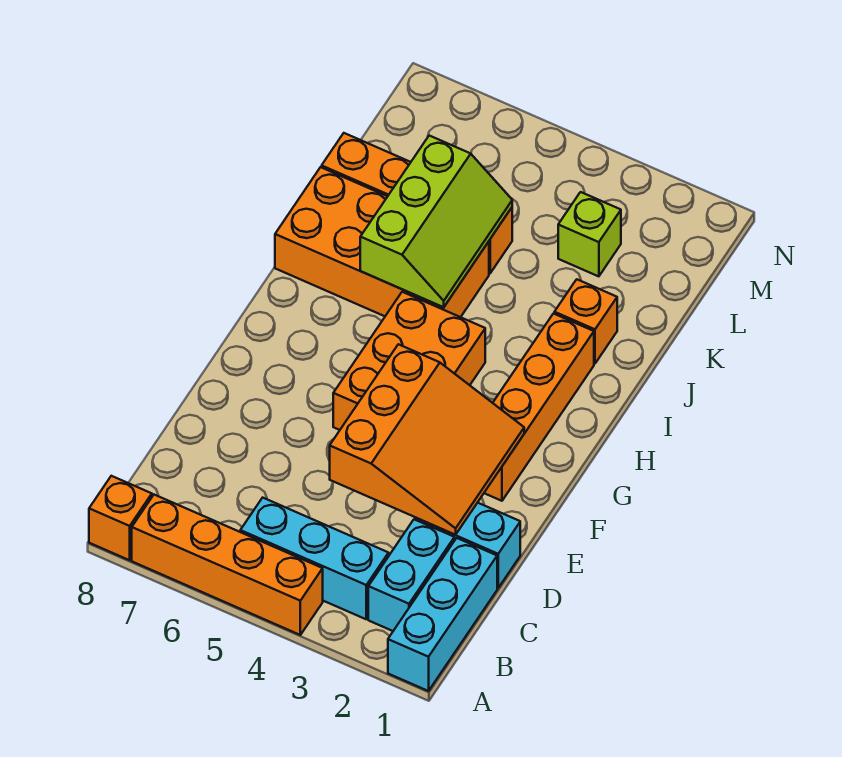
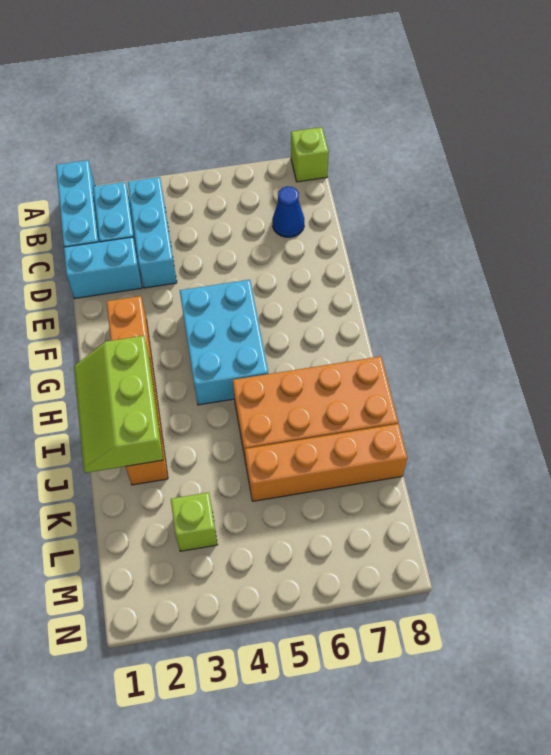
orange brick A4:A7 level 1 -> none
orange brick A8 level 1 -> lime brick A8 level 1
cyan brick B3:B5 level 1 -> cyan brick B3:D3 level 1
none -> blue cone C7 level 1
orange slope D2:F4 level 2 top 4 -> none
orange brick F4:H5 level 1 -> cyan brick F4:H5 level 1
lime slope I5:K6 level 2 top 6 -> lime slope H1:J2 level 2 top 2

